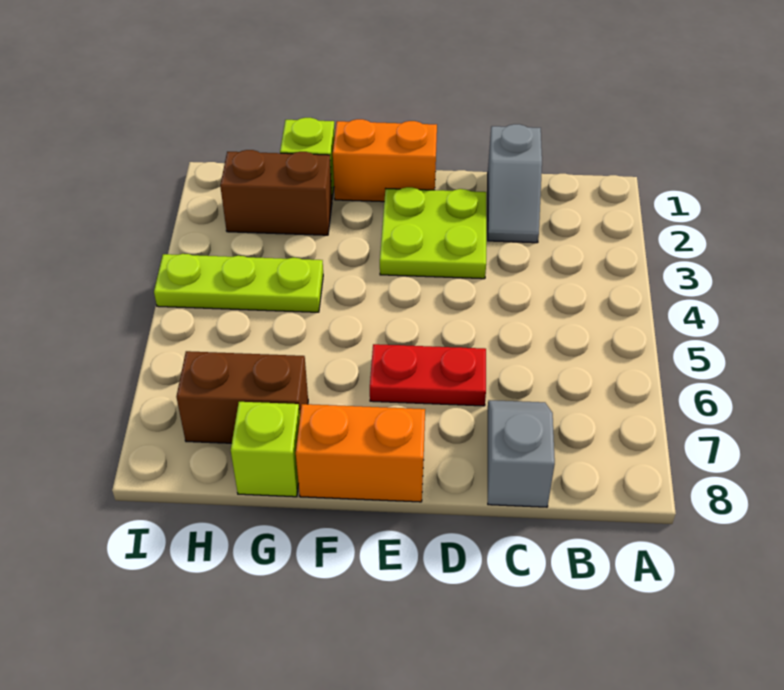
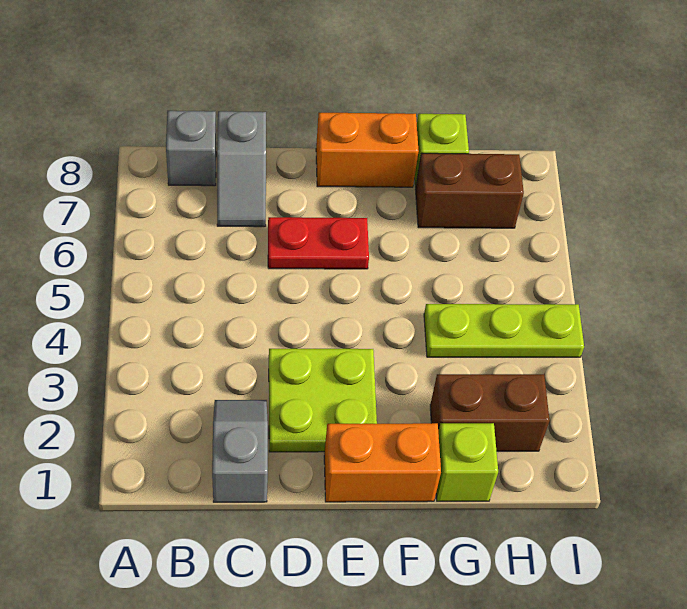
none -> grey brick B8 level 1

